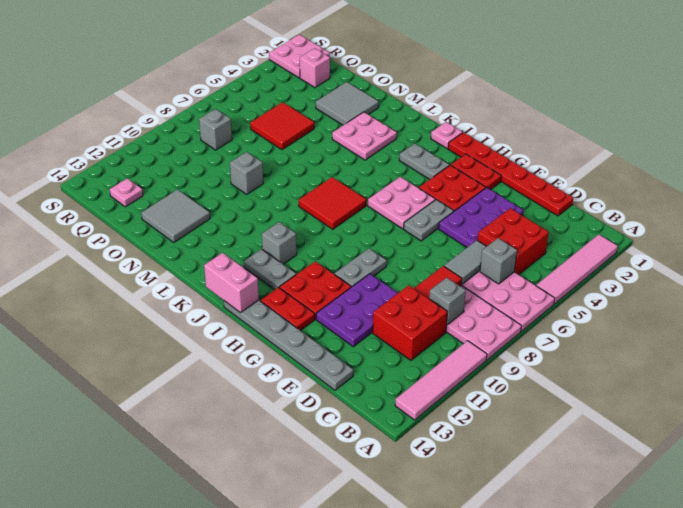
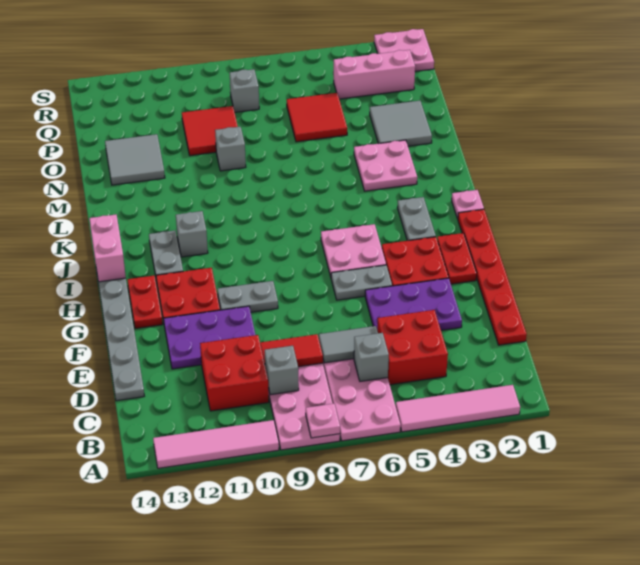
red tile J7:K8 level 1 -> red tile O9:P10 level 1
pink brick Q2 level 1 -> pink brick Q2:Q4 level 1
pink plate Q13 level 1 -> pink plate A8 level 2

